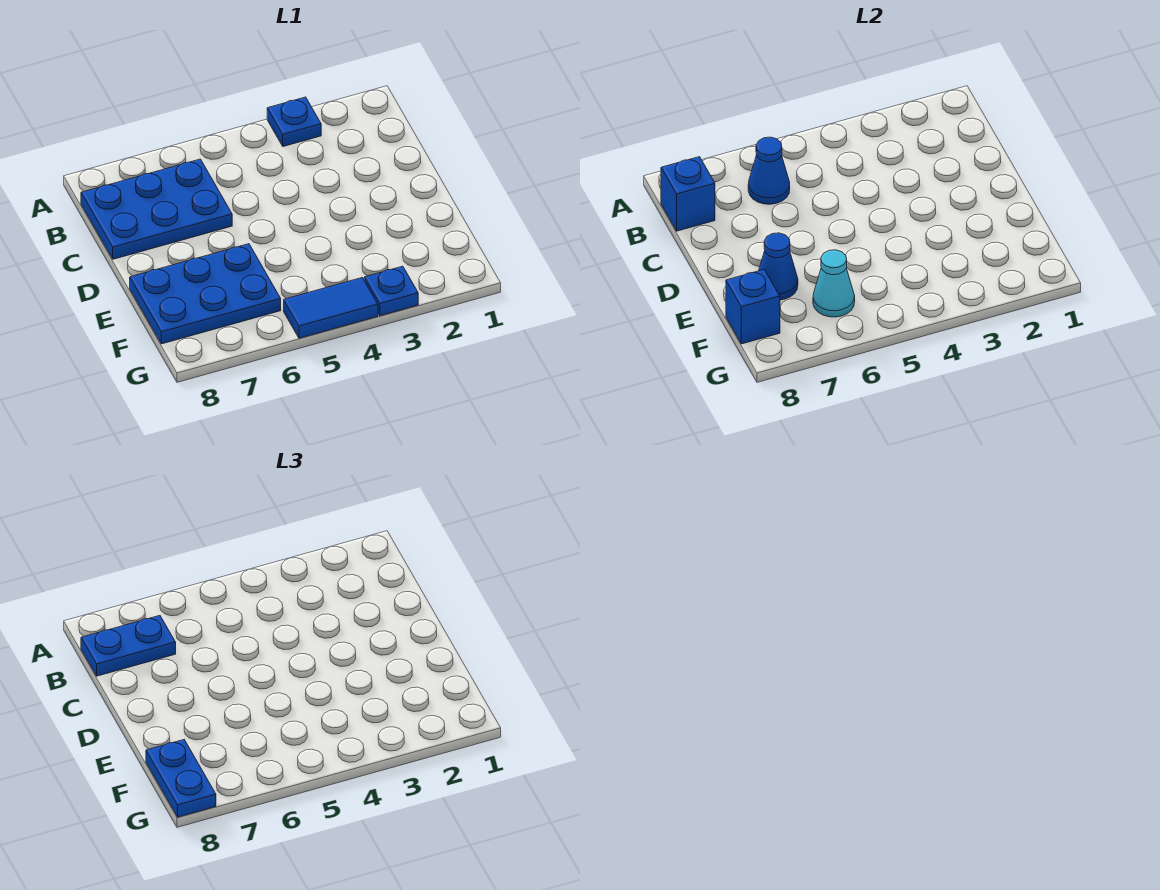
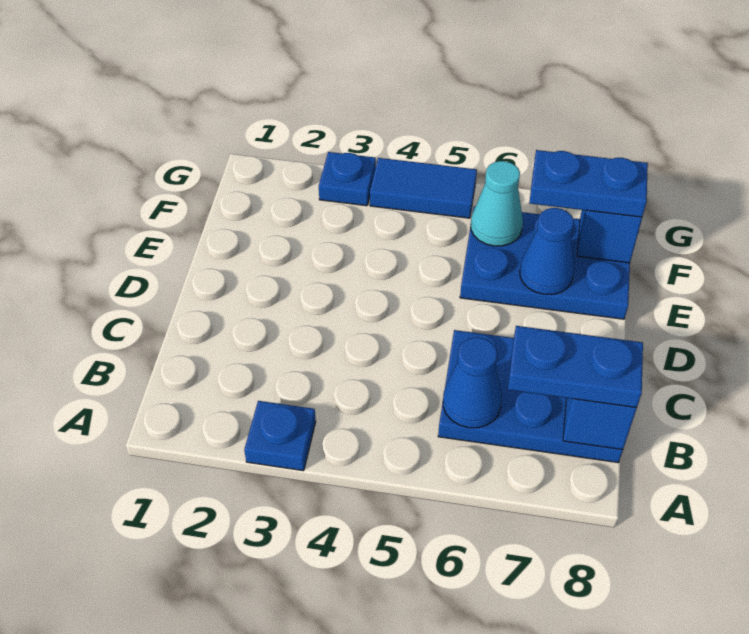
blue plate F8:G8 level 3 -> blue plate F7:F8 level 3

